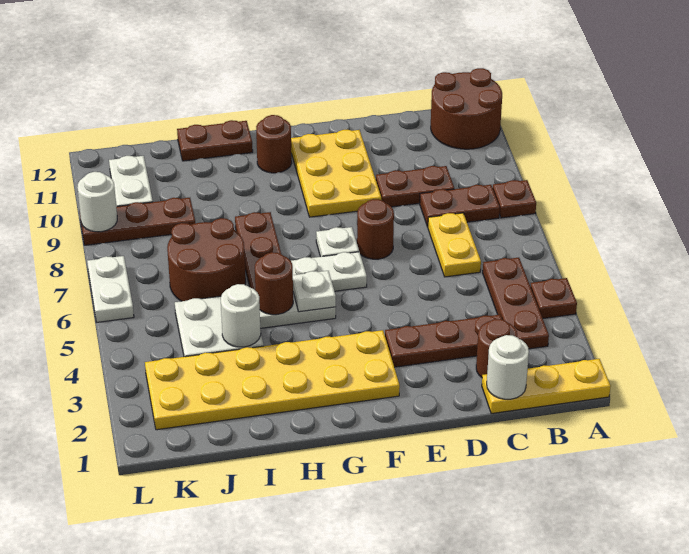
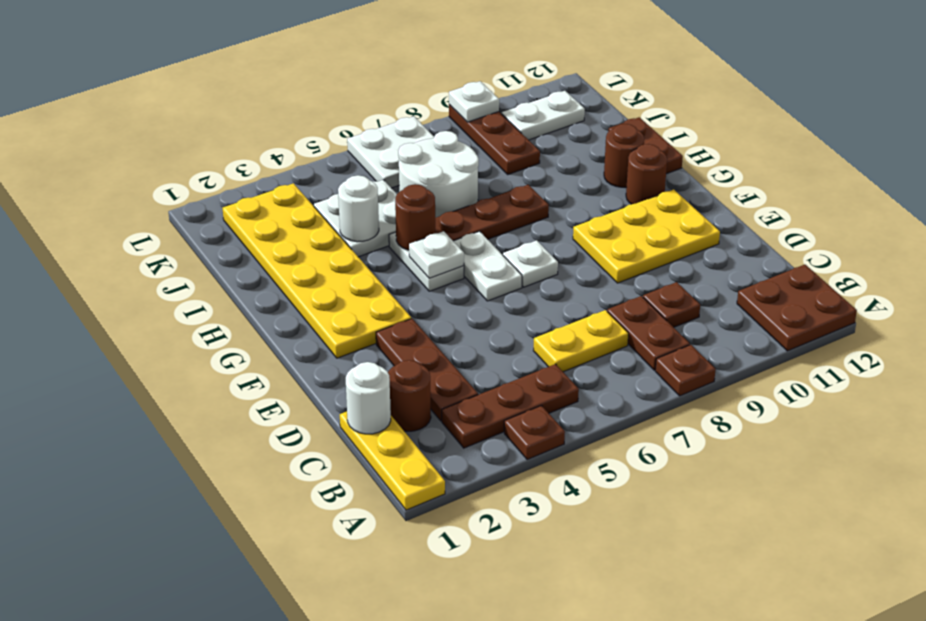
brown round brick A11:B12 level 1 -> brown plate A11:B12 level 1
brown plate C9:D9 level 1 -> brown plate C9 level 1
brown round brick E7 level 1 -> brown round brick H11 level 1
brown round brick I6:J7 level 1 -> white round brick I6:J7 level 1
white plate L6:L7 level 1 -> white plate K6:L7 level 1
white round brick L9 level 2 -> white plate L9 level 2

